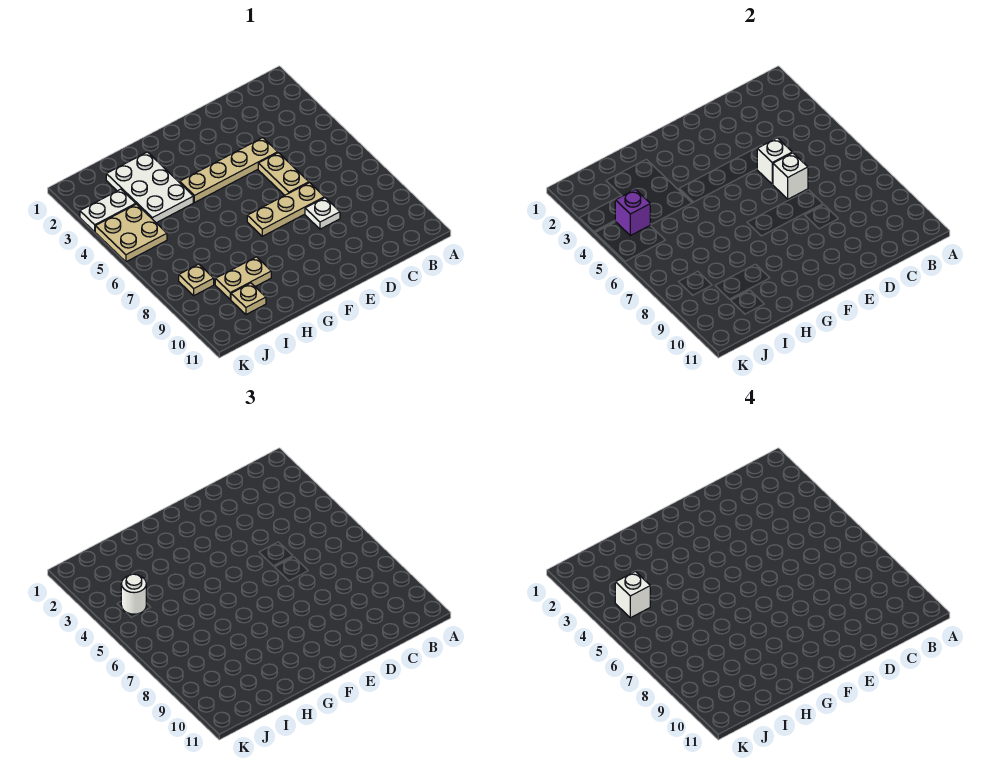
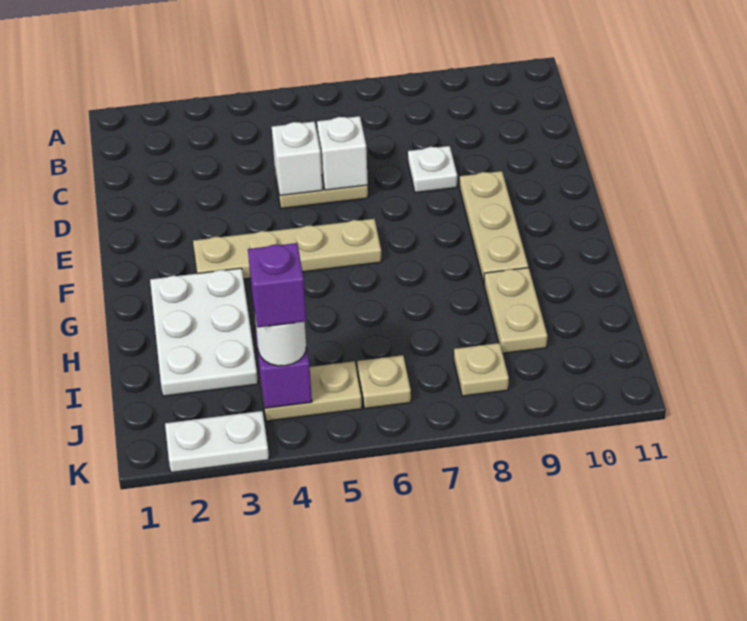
tan plate D4:G4 level 1 -> tan plate F3:F6 level 1
tan plate D7:F7 level 1 -> tan plate E9:G9 level 1
white plate H2:I4 level 1 -> white plate G2:I3 level 1
tan plate I10 level 1 -> tan plate J6 level 1
white plate J3:K3 level 1 -> white plate K2:K3 level 1
tan plate J4:K5 level 1 -> tan plate J4:J5 level 1
white brick J4 level 4 -> purple brick J4 level 4

